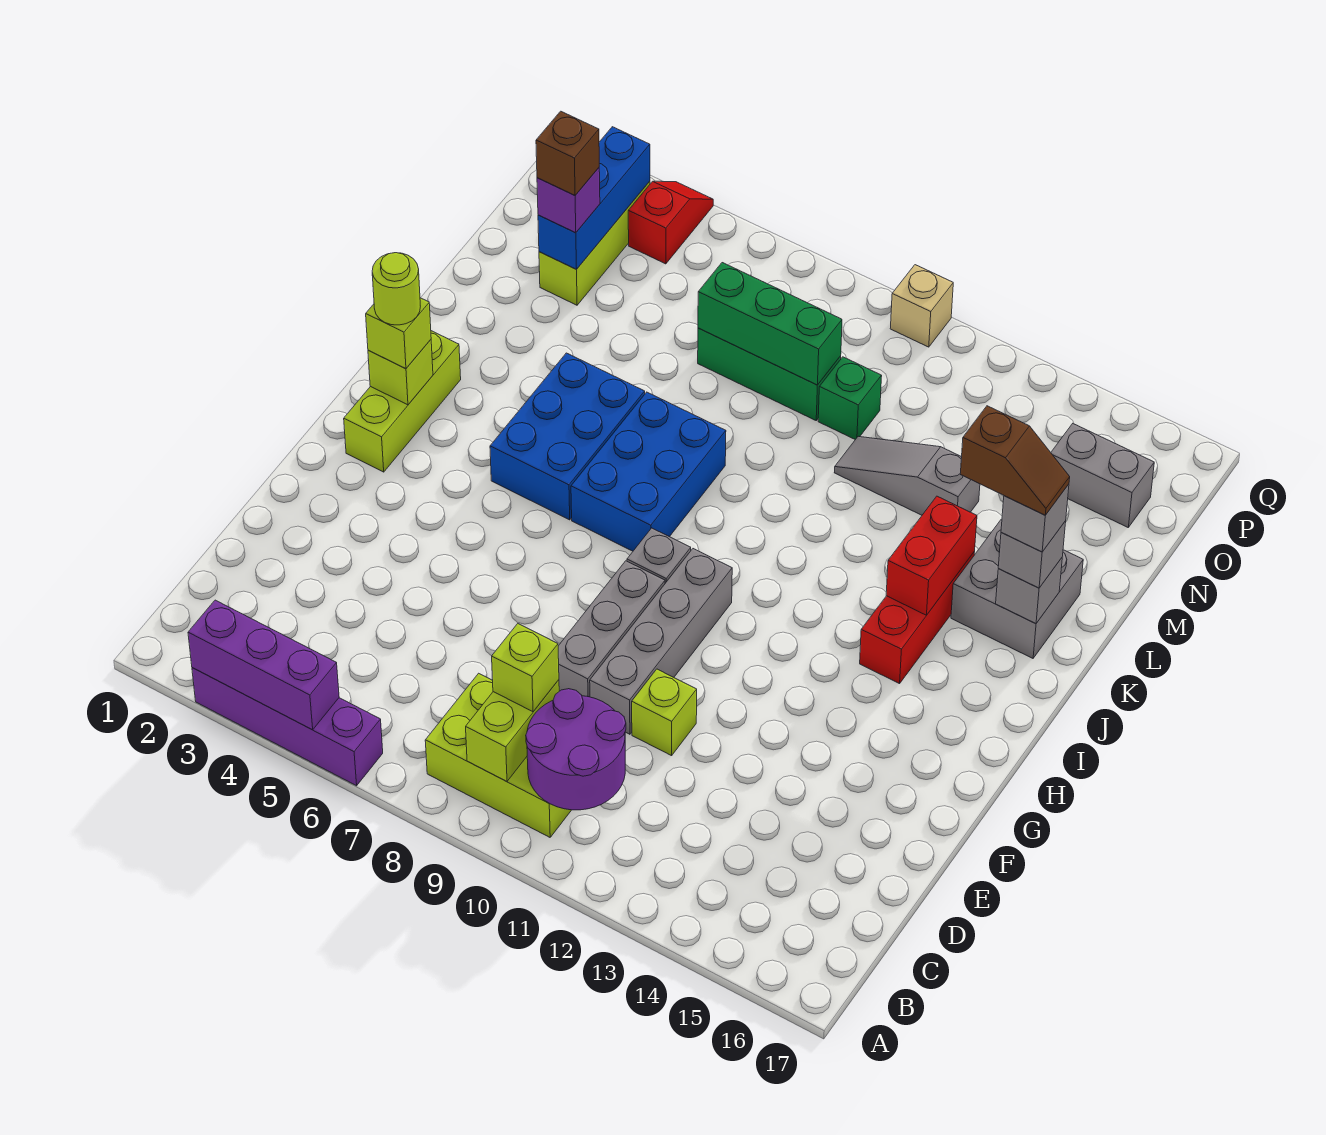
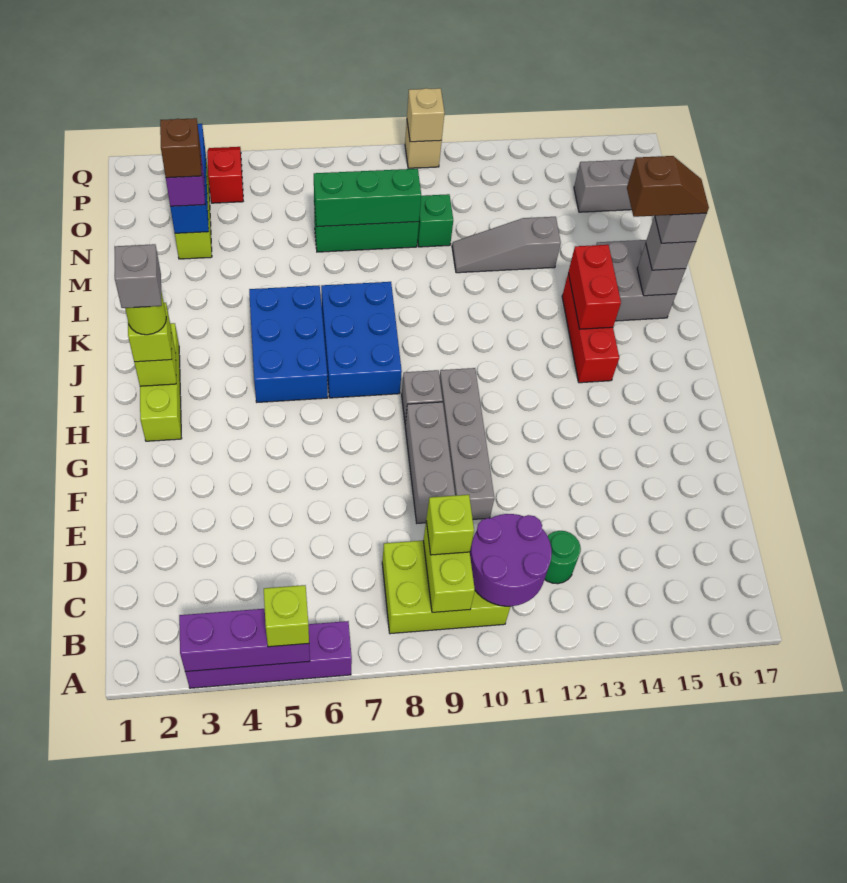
none -> green round brick C12 level 1
lime brick E11 level 1 -> lime brick A5 level 3
none -> grey brick I2 level 5
none -> tan brick Q10 level 2

